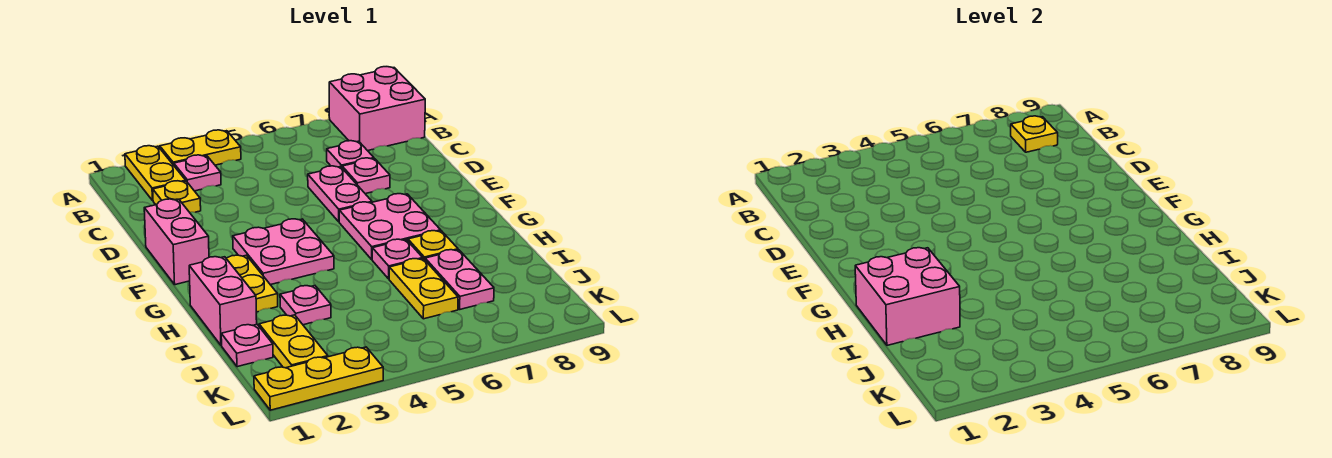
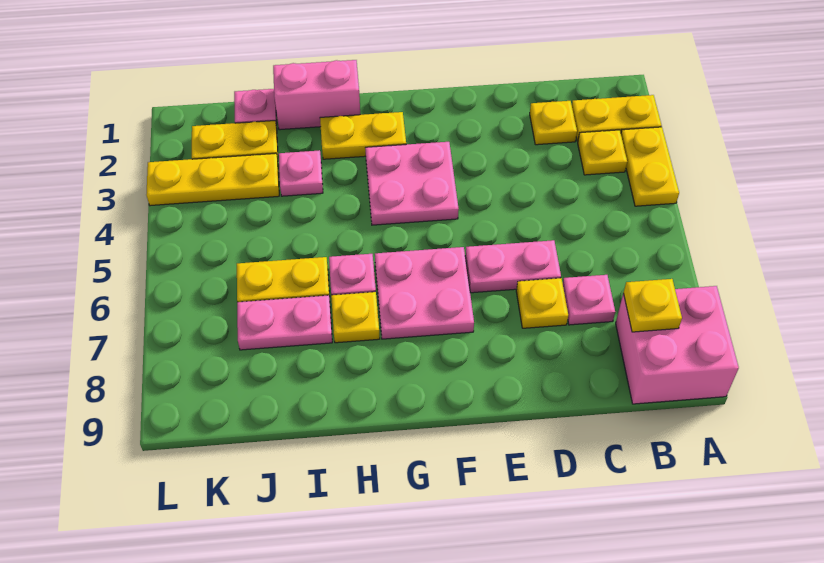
pink plate B3 level 1 -> yellow plate B3 level 1
pink plate D7 level 1 -> yellow plate D7 level 1
pink brick E1:F1 level 1 -> none
pink brick H1:I2 level 2 -> none
yellow plate L1:L3 level 1 -> yellow plate J3:L3 level 1

